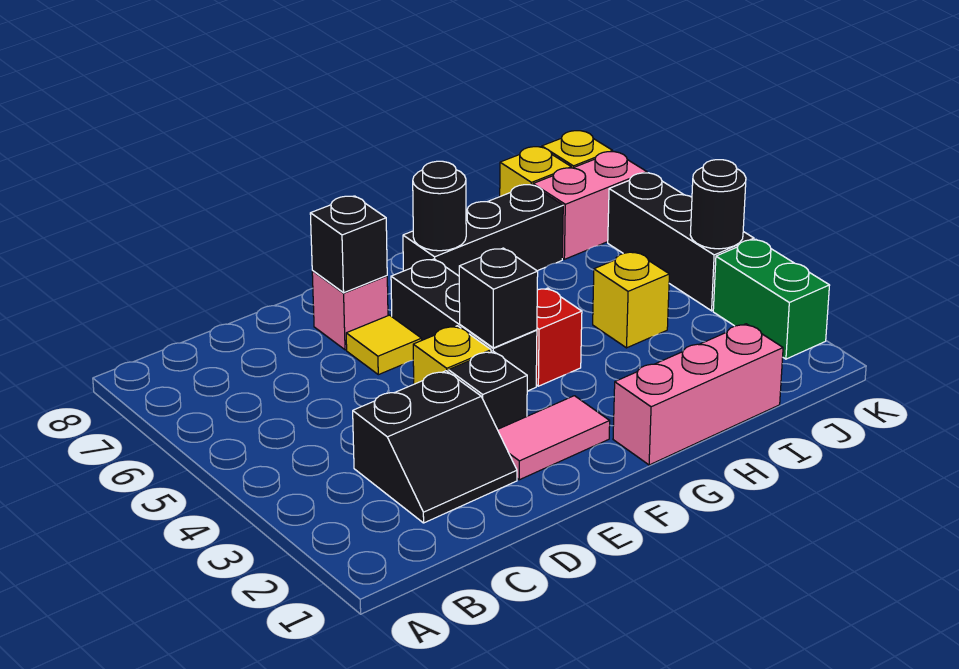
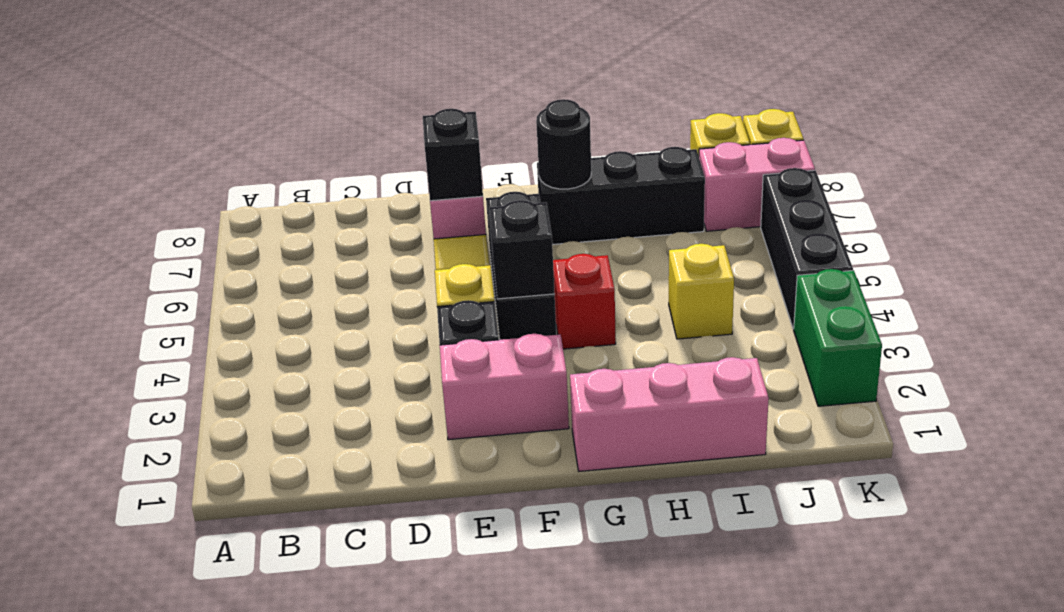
black slope C2:D3 level 1 top 3 -> none
pink tile E2:F2 level 1 -> pink brick E2:F2 level 1
black round brick K4 level 2 -> none

